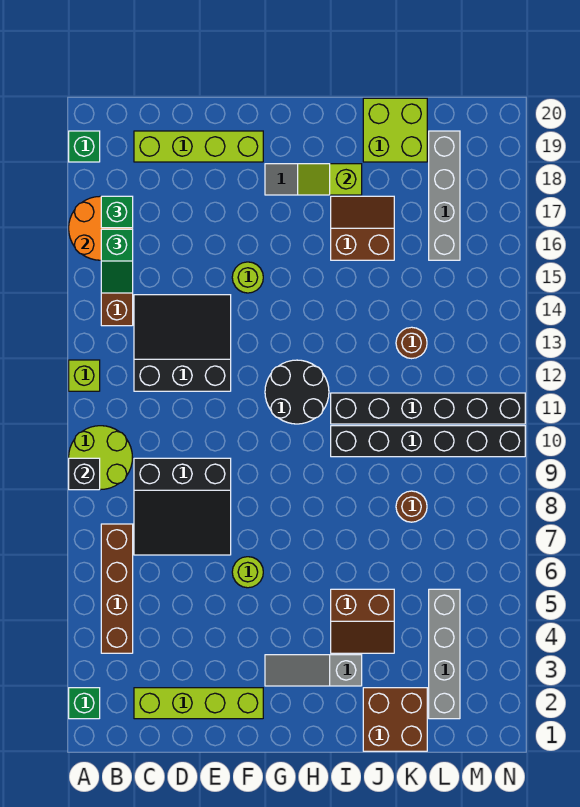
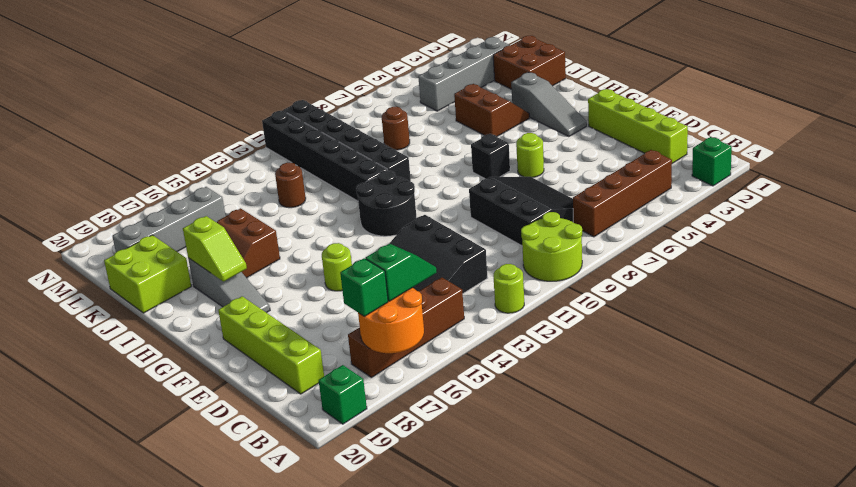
black brick A9 level 2 -> black brick G7 level 1
lime brick A12 level 1 -> lime round brick A12 level 1

